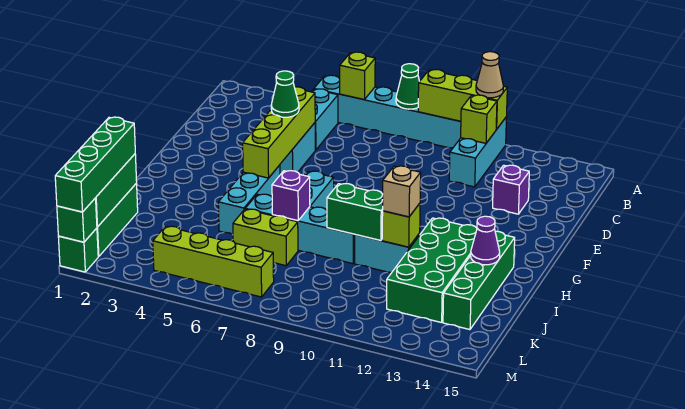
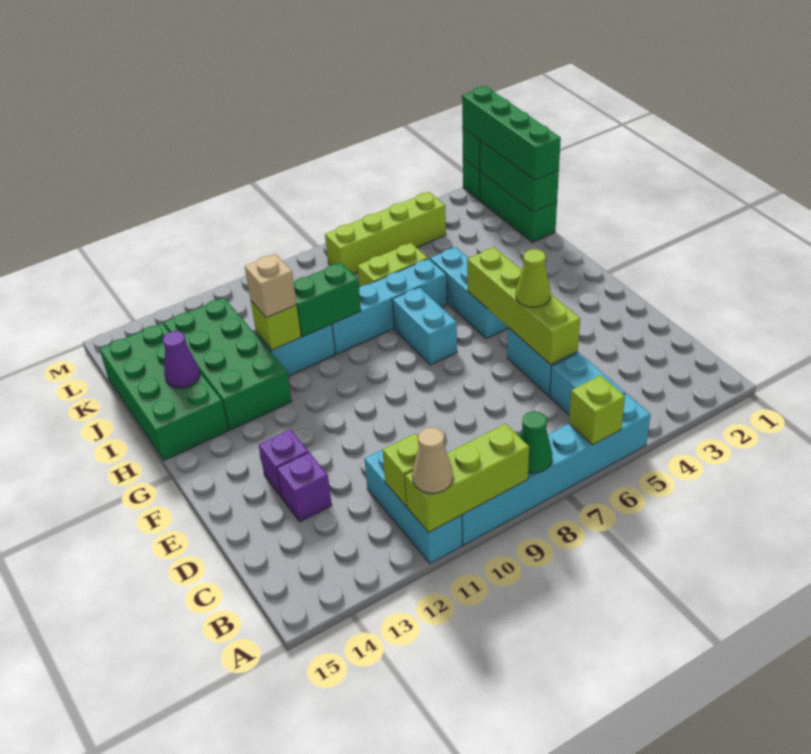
green cone E5 level 3 -> lime cone E5 level 3
green brick H14:K14 level 1 -> green brick H14:K15 level 1
purple brick I7 level 2 -> purple brick E13 level 1

